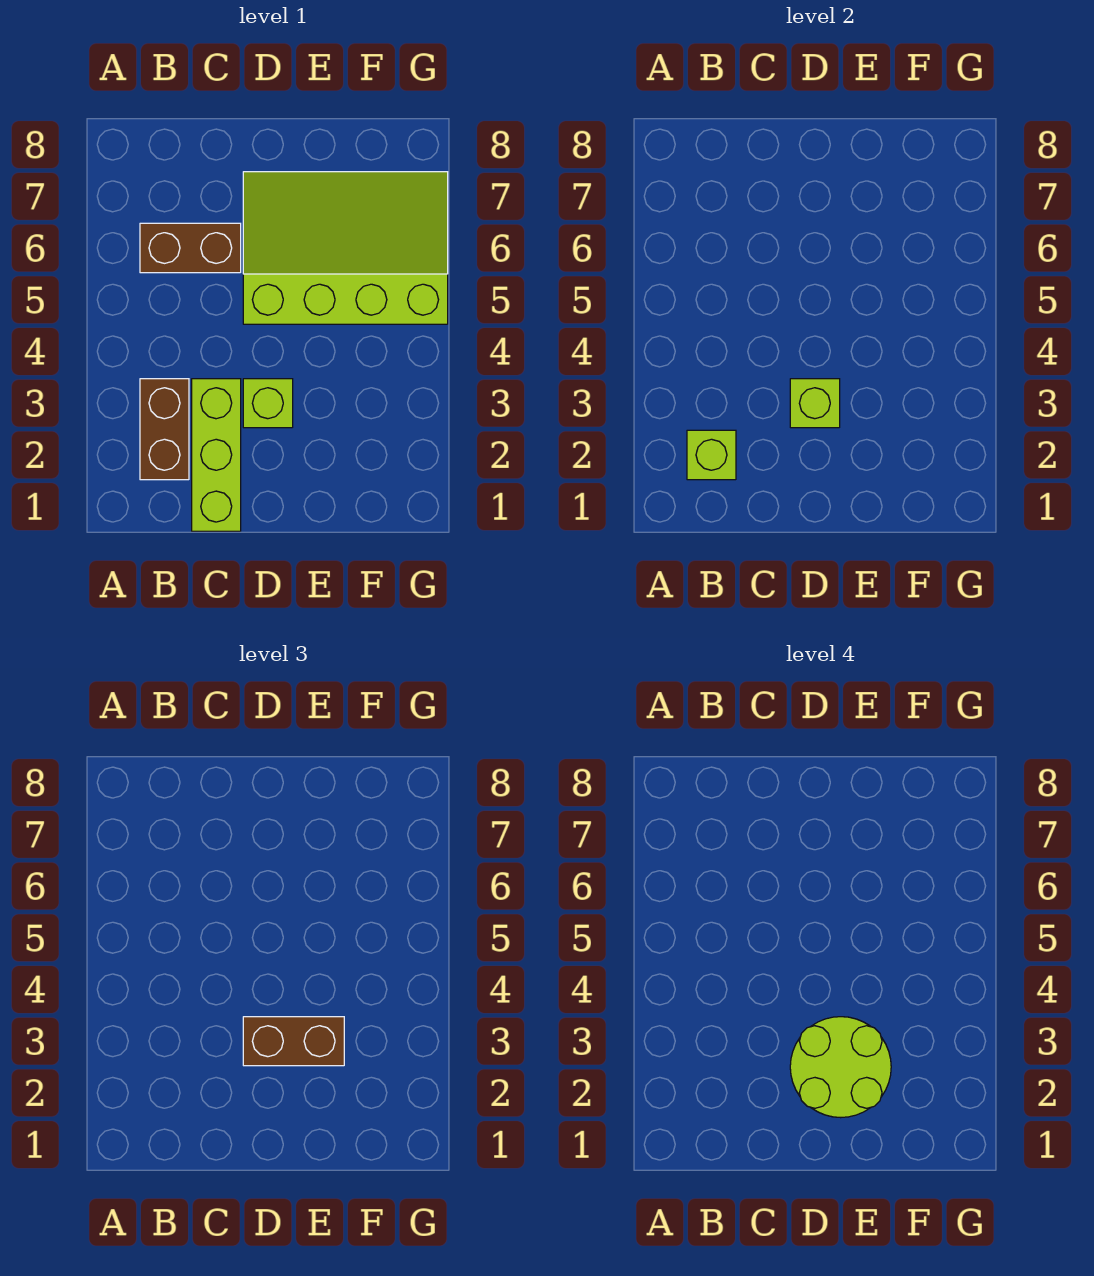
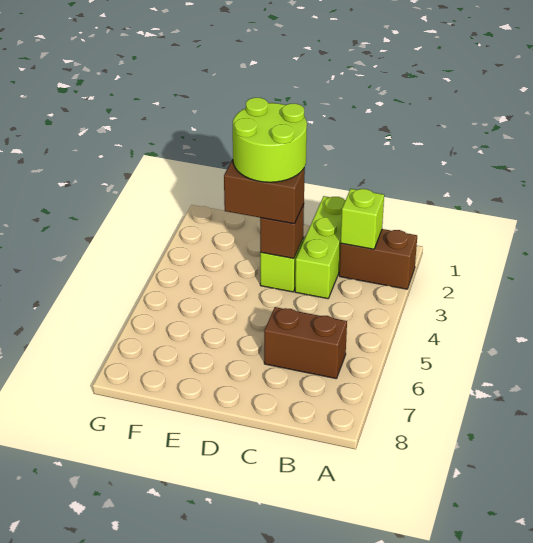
brown brick B2:B3 level 1 -> brown brick A2:B2 level 1
lime brick D3 level 2 -> brown brick D3 level 2
lime slope D5:G7 level 1 top 5 -> none

